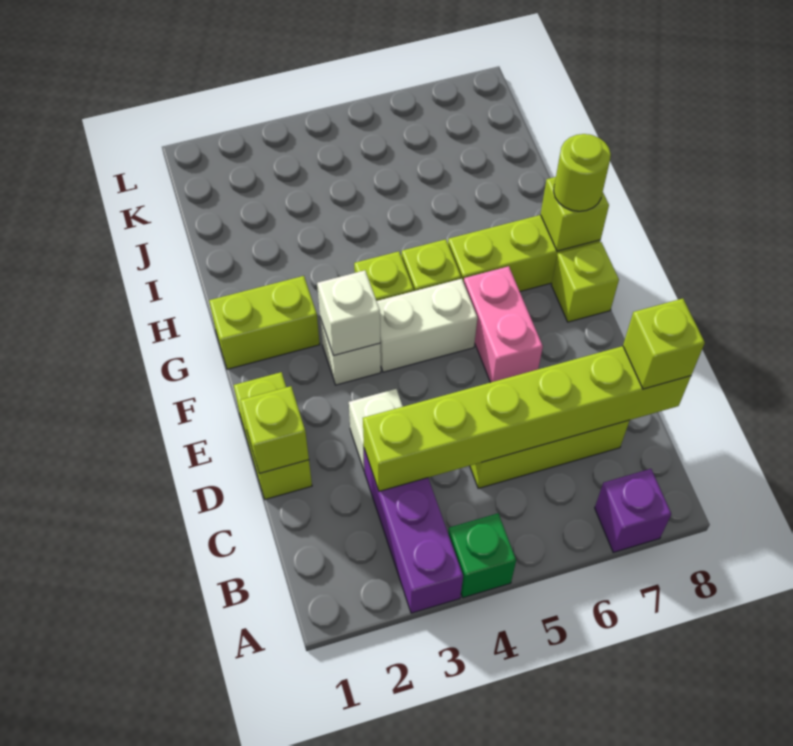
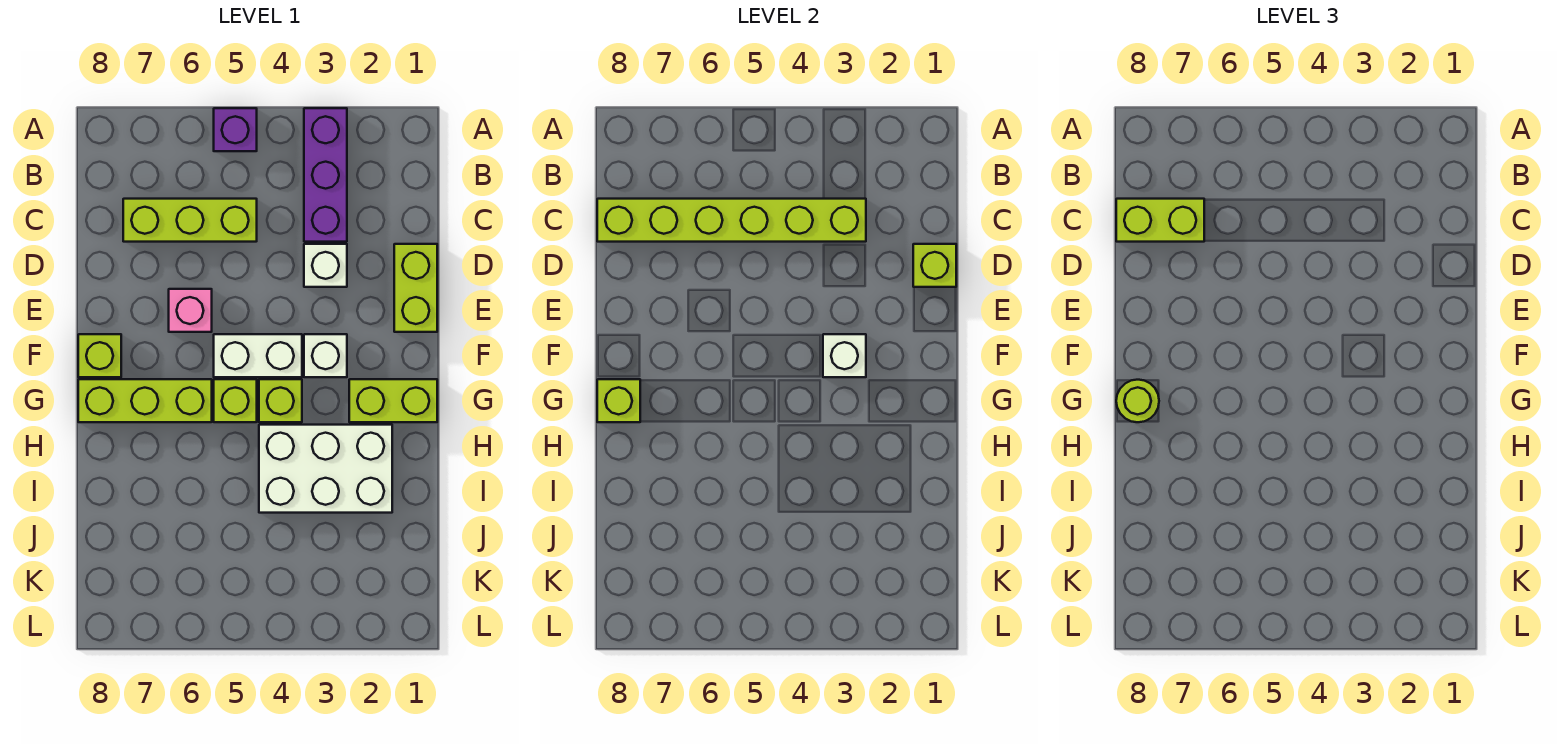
green brick A4 level 1 -> none
purple brick A7 level 1 -> purple brick A5 level 1
lime brick C8 level 3 -> lime brick C7:C8 level 3
pink brick E6:F6 level 1 -> pink brick E6 level 1
none -> white brick H2:I4 level 1

